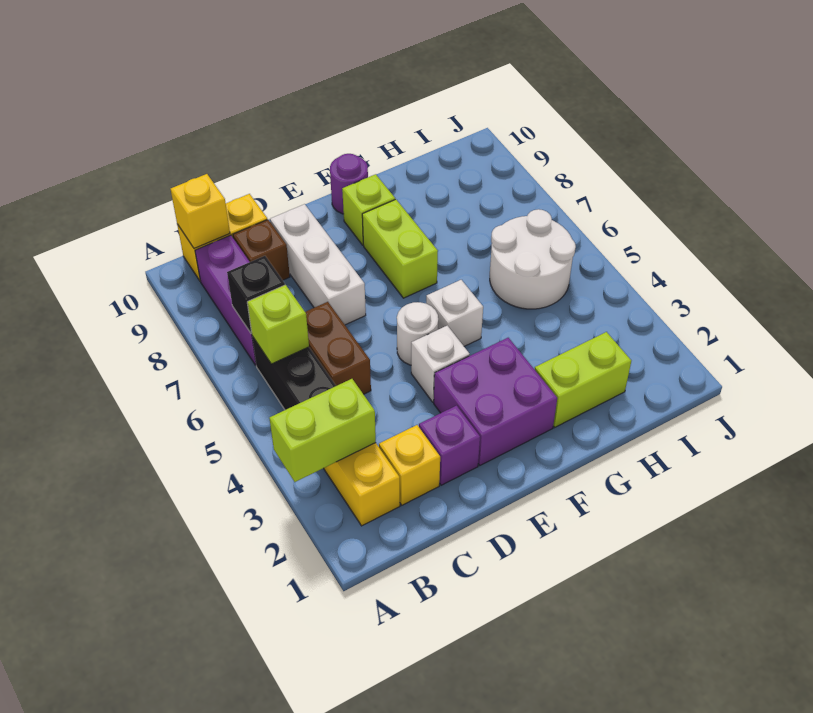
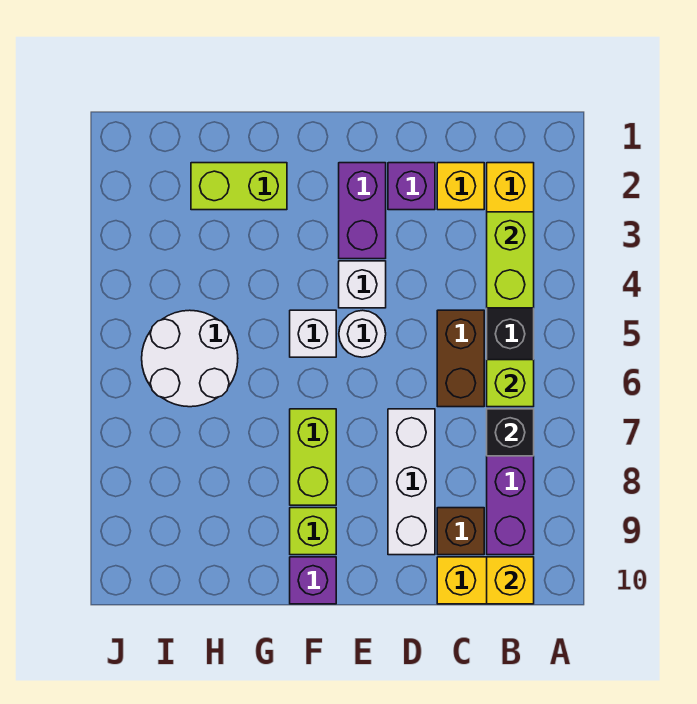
lime brick A3:B3 level 2 -> lime brick B3:B4 level 2
purple brick E2:F3 level 1 -> purple brick E2:E3 level 1
purple round brick F10 level 1 -> purple brick F10 level 1

